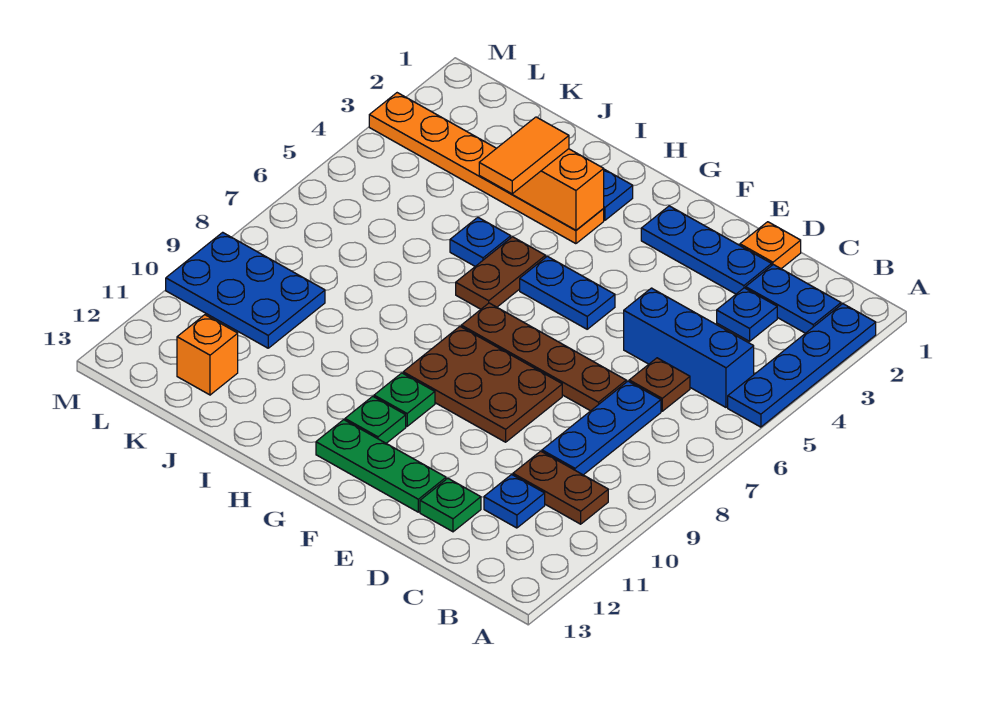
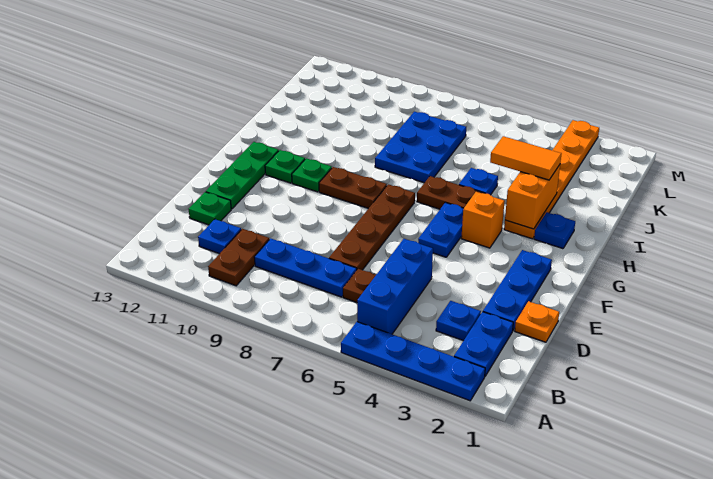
brown plate E8:G9 level 1 -> brown plate G8:G9 level 1
blue plate K9:M10 level 1 -> blue plate I7:K8 level 1
orange brick K12 level 1 -> orange brick G4 level 1

